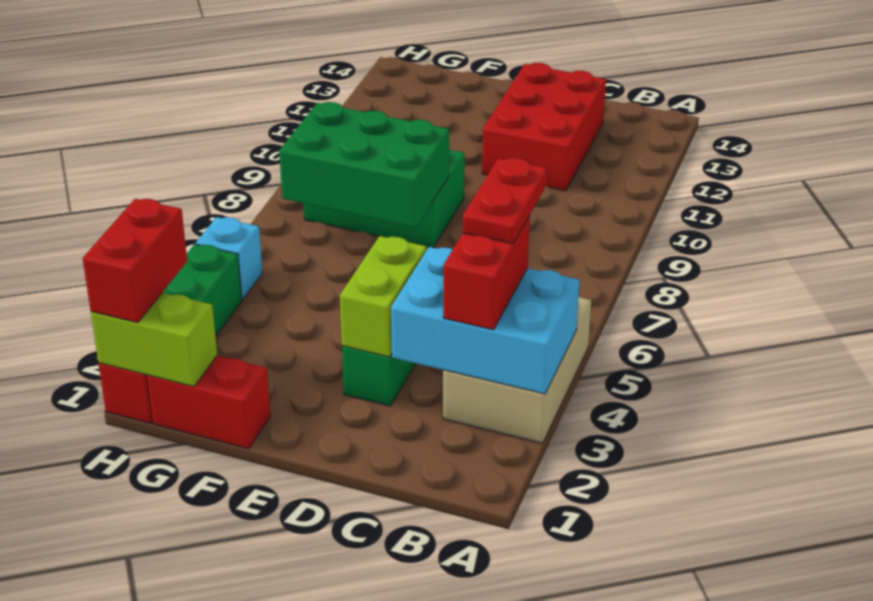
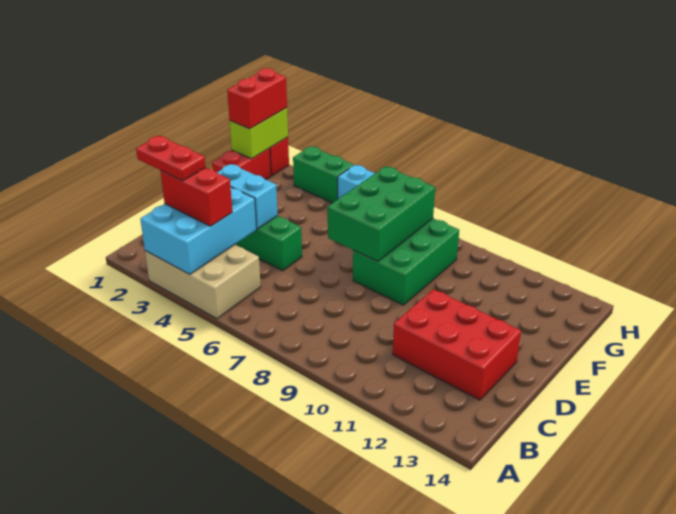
red plate B4:B5 level 4 -> red plate B2:B3 level 4
lime brick D3:D4 level 2 -> cyan brick D3:D4 level 2
red brick H1:H2 level 3 -> red brick G1:H1 level 3

